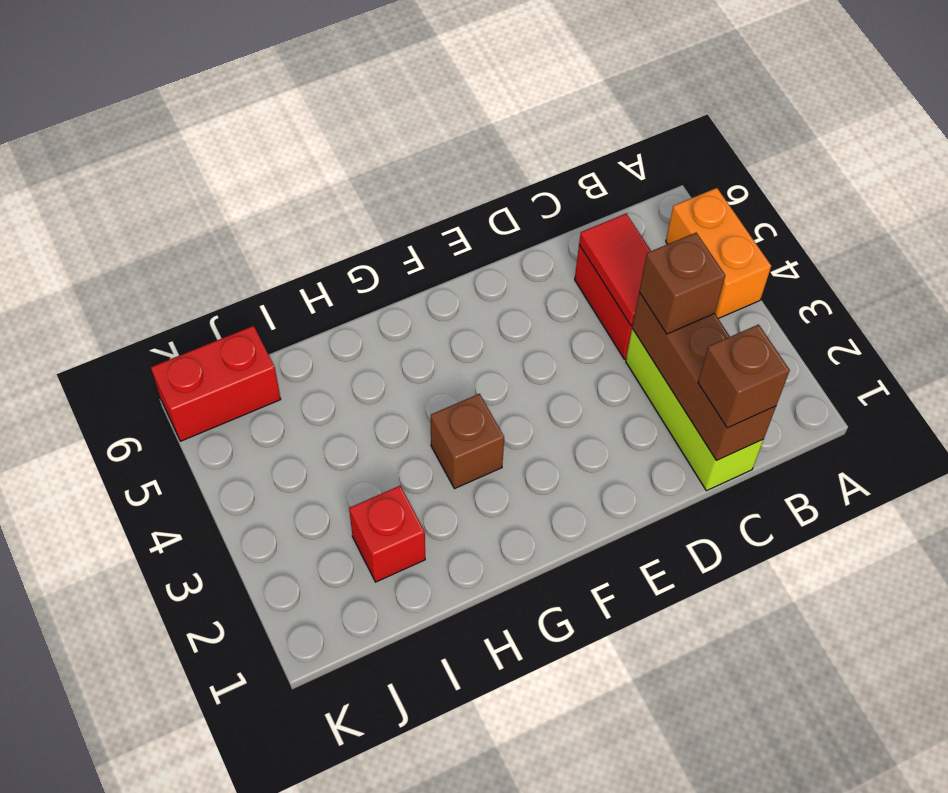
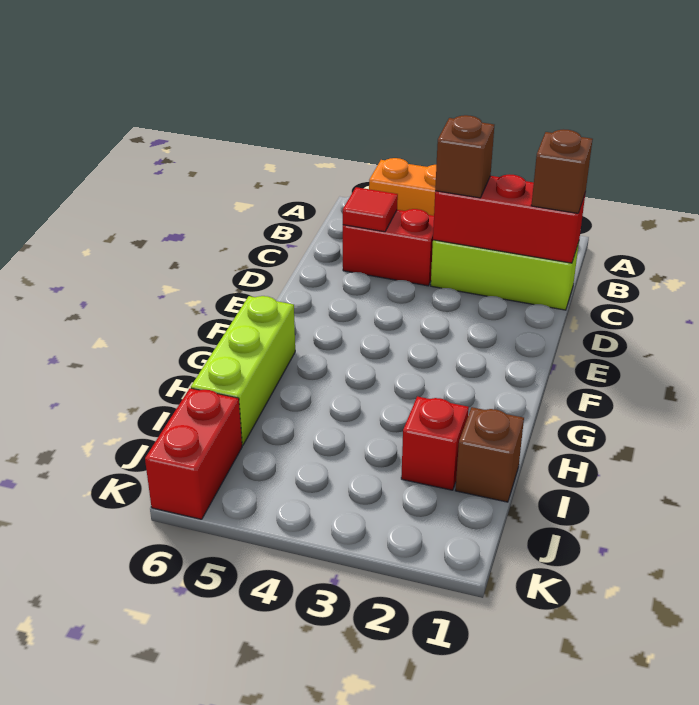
brown brick C1:C3 level 2 -> red brick C1:C3 level 2
red tile C4:C5 level 2 -> red tile C5 level 2
brown brick G3 level 1 -> brown brick I1 level 1
none -> lime brick G6:I6 level 1

